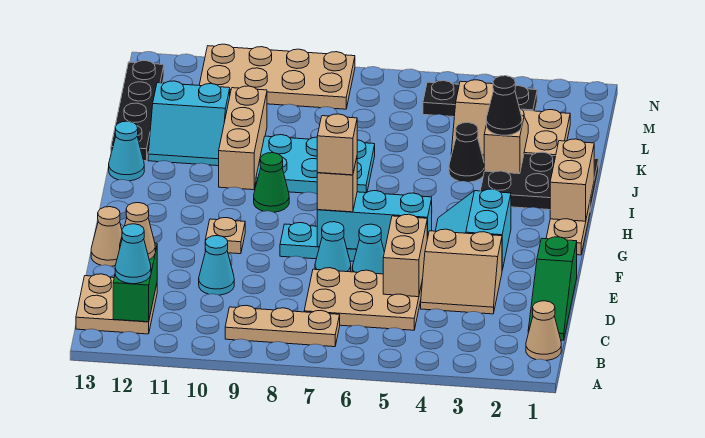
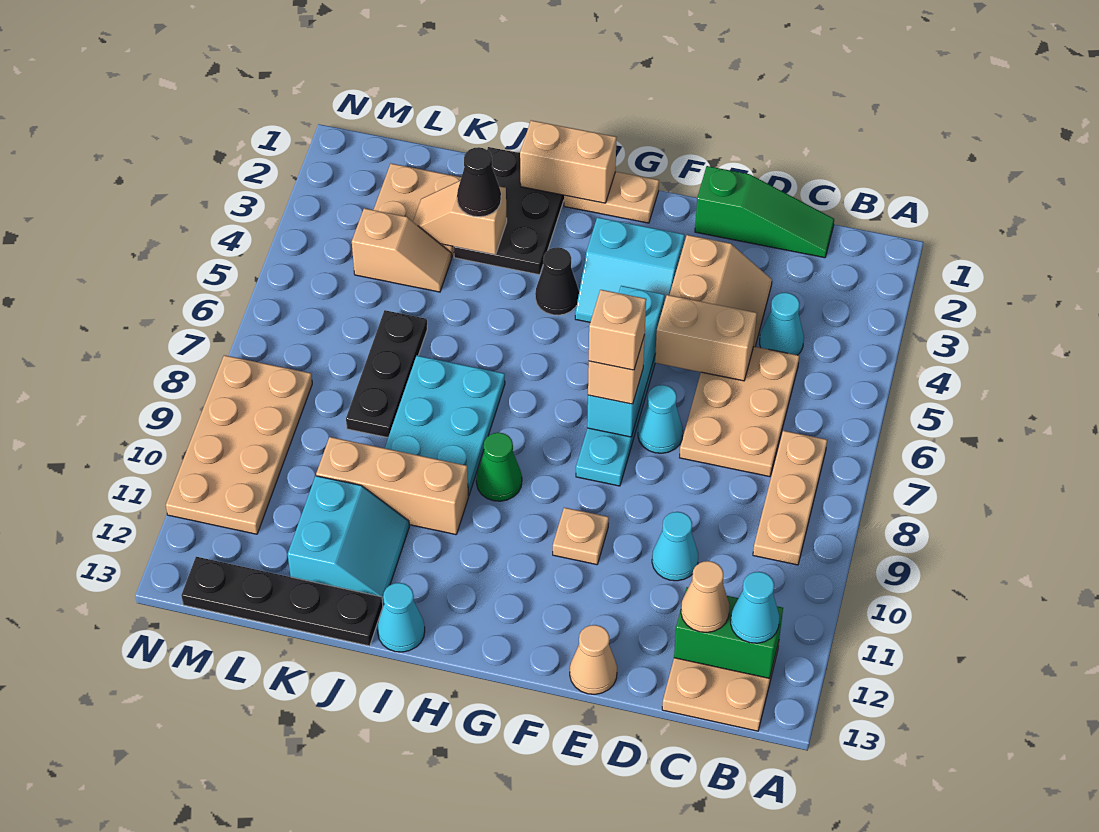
tan cone B1 level 1 -> none
cyan cone E6 level 1 -> cyan cone C4 level 1
black cone J4 level 1 -> black cone H4 level 1
black plate M3:M5 level 1 -> black plate K6:K8 level 1

